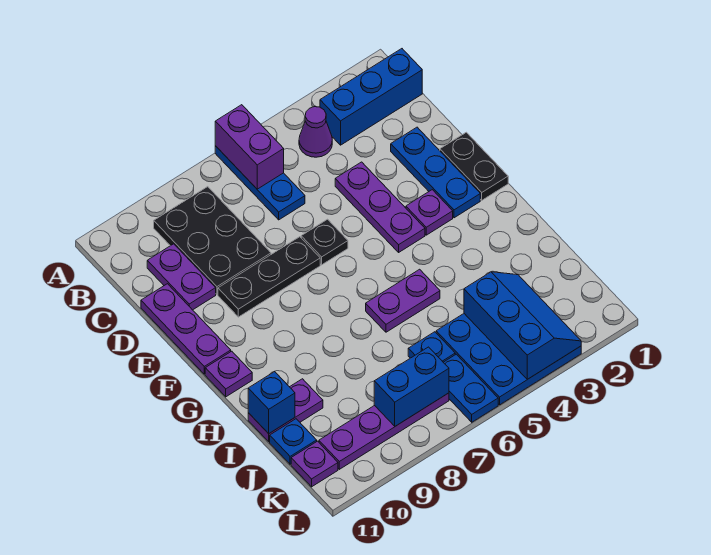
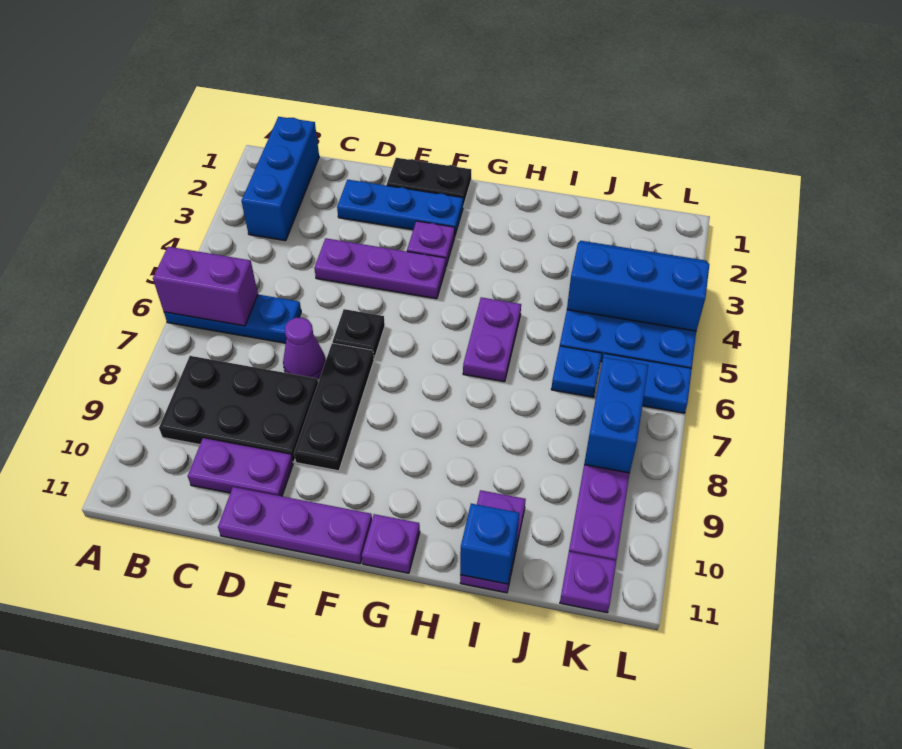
purple cone B4 level 1 -> purple cone D7 level 1
blue plate J11 level 1 -> none

